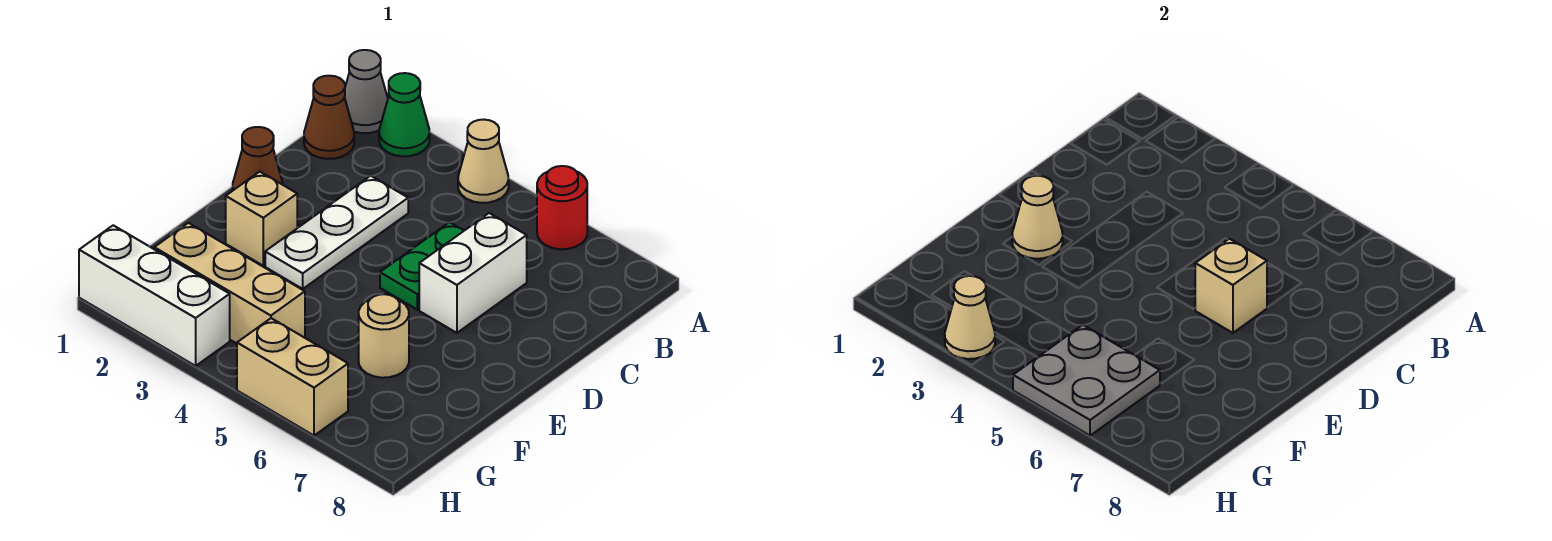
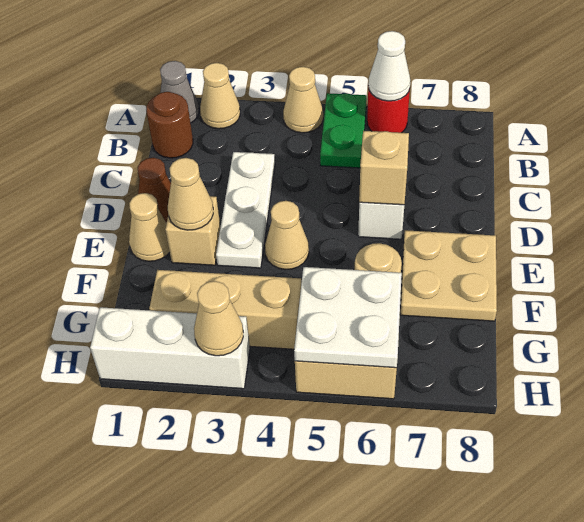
green cone A2 level 1 -> tan cone A2 level 1
none -> white cone A6 level 2
brown cone B1 level 1 -> brown round brick B1 level 1
green plate C5:D5 level 1 -> green plate A5:B5 level 1
none -> tan cone E1 level 1
none -> tan cone E4 level 1
none -> tan plate E7:F8 level 1
grey plate G5:H6 level 2 -> white plate G5:H6 level 2

